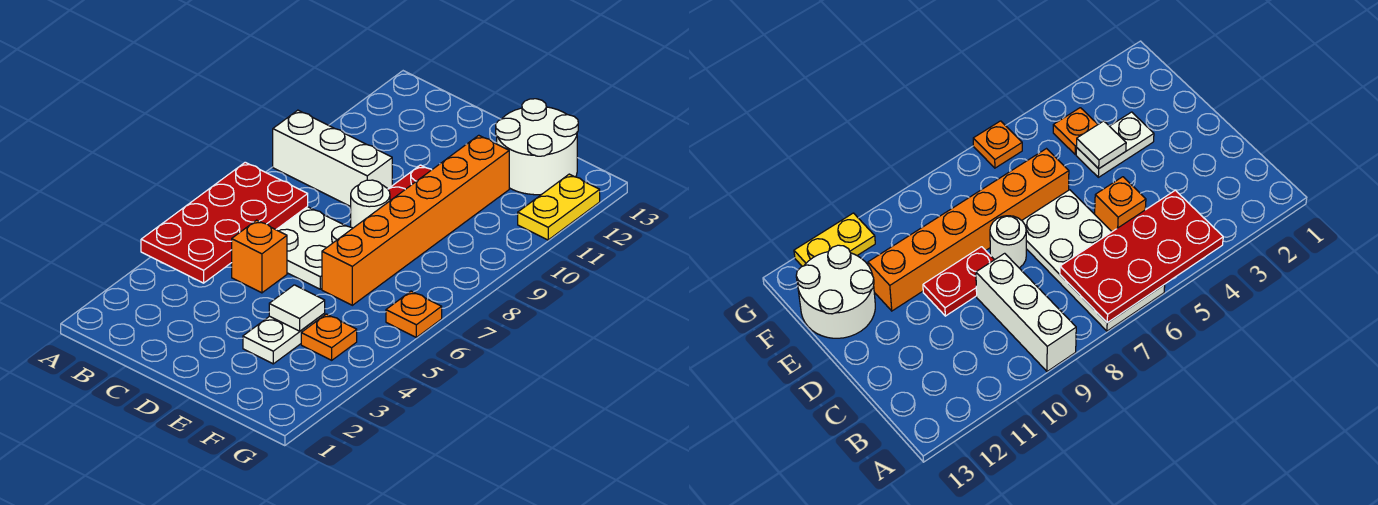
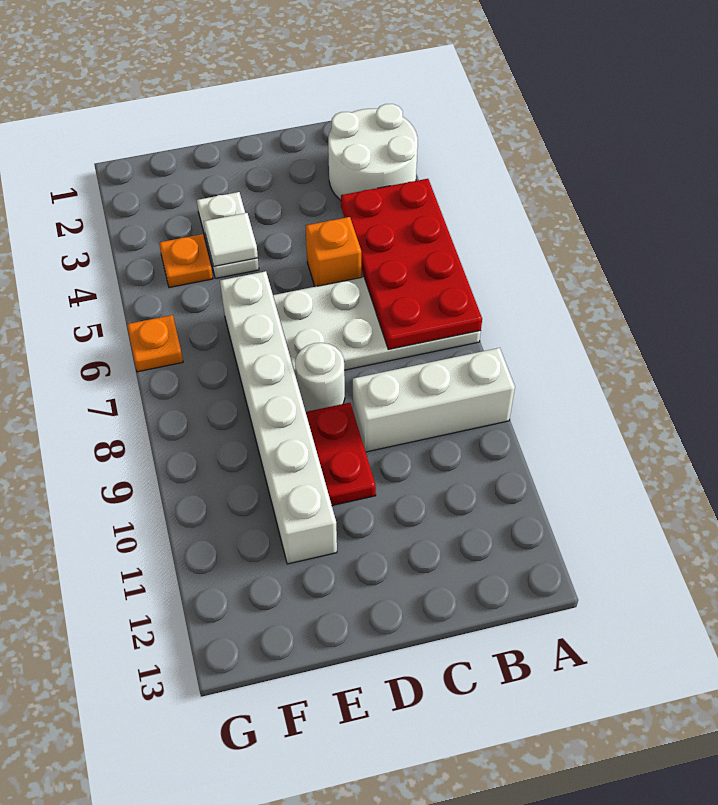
orange brick E6:E11 level 1 -> white brick E6:E11 level 1
white round brick E12:F13 level 1 -> white round brick A2:B3 level 1
yellow plate G11:G12 level 1 -> none

